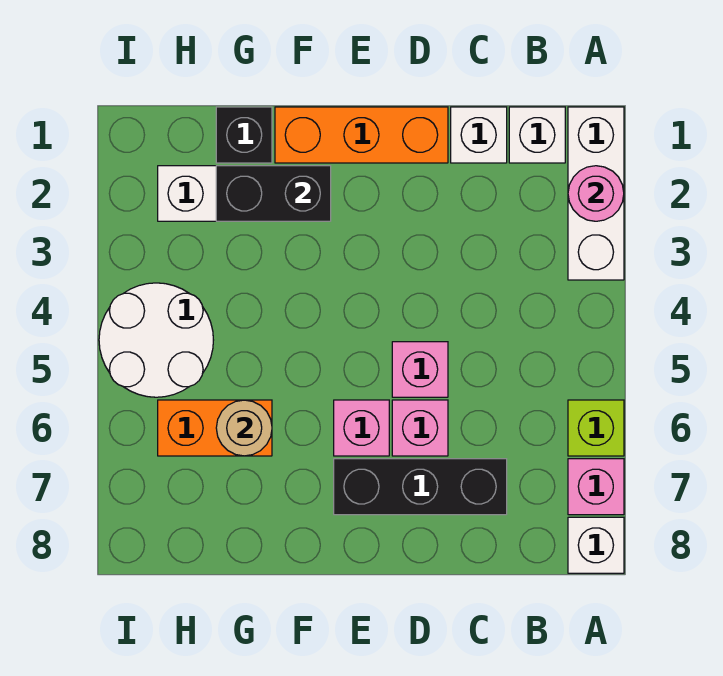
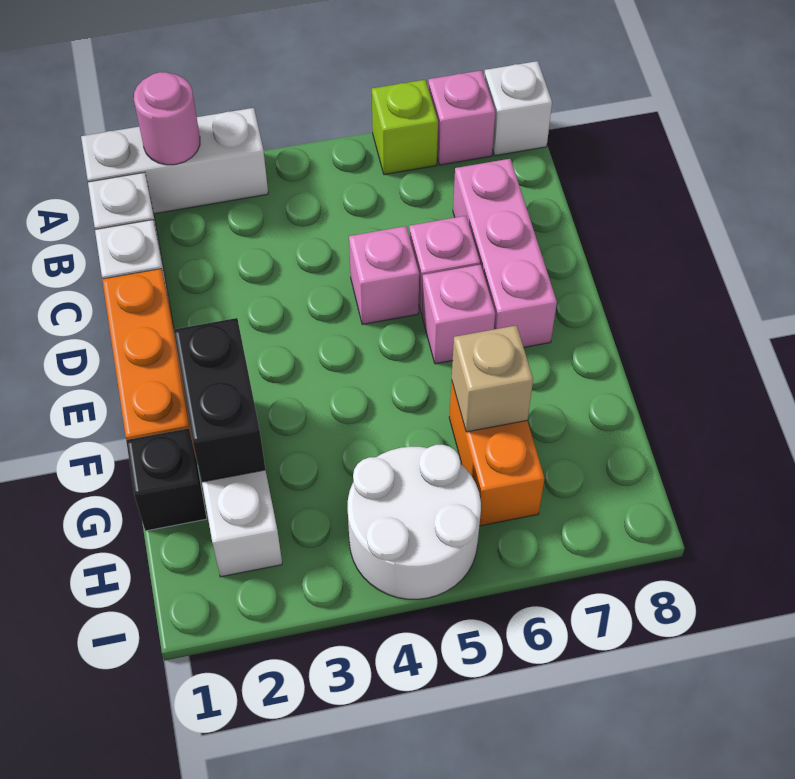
black brick C7:E7 level 1 -> pink brick C7:E7 level 1
tan round brick G6 level 2 -> tan brick G6 level 2

